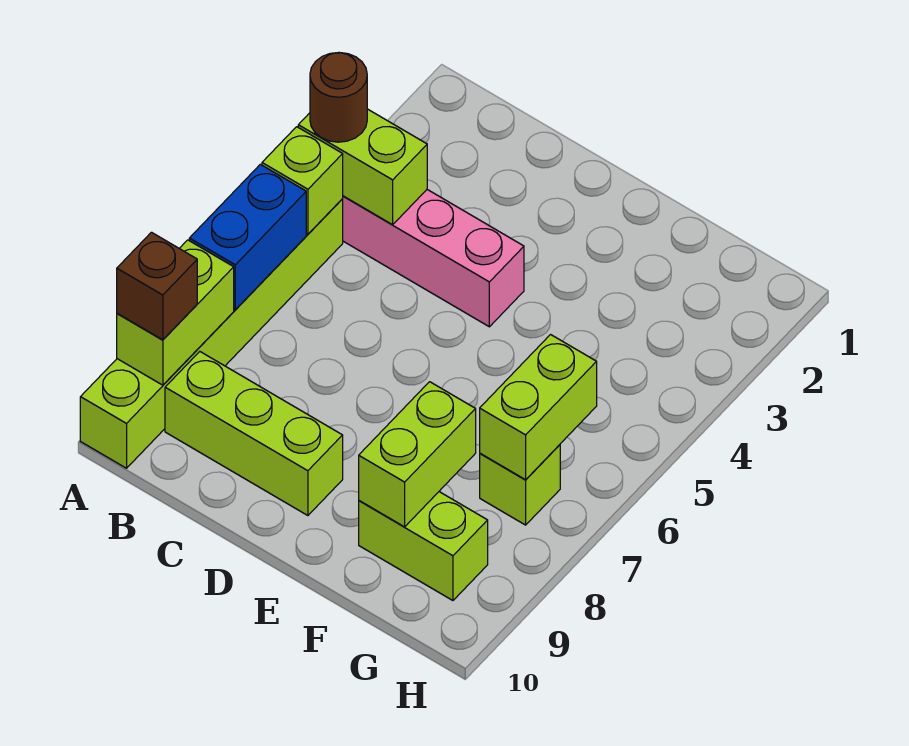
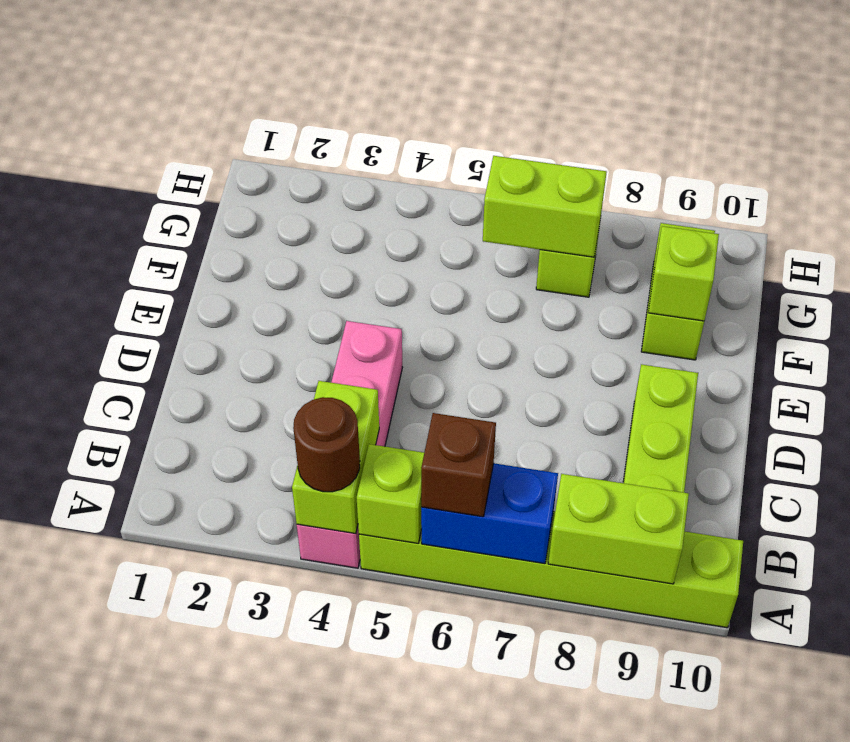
brown brick A9 level 3 -> brown brick A6 level 3
lime brick F8:F9 level 2 -> lime brick F9 level 2

